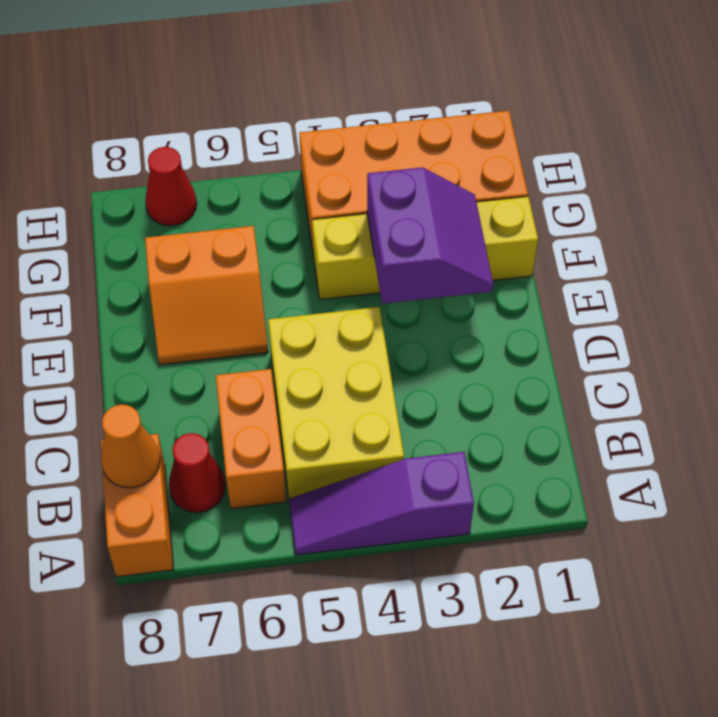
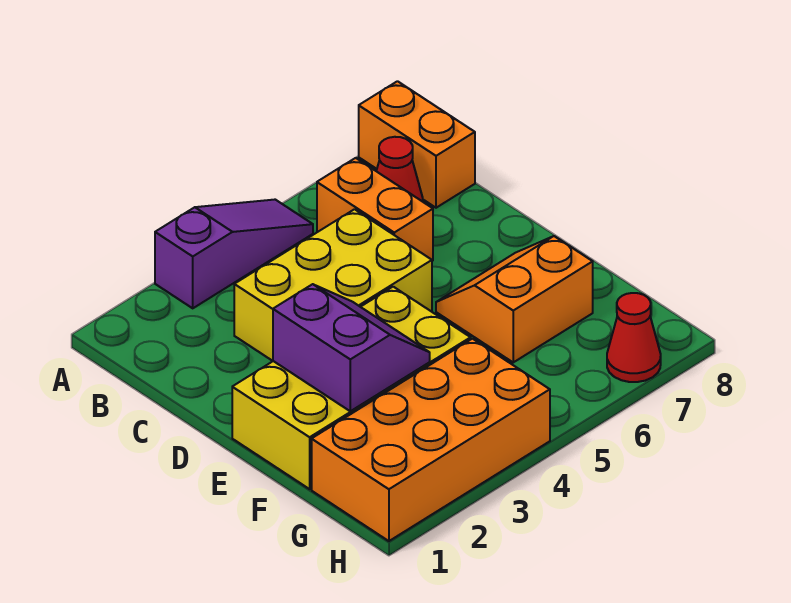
yellow brick B4:D5 level 1 -> yellow brick C3:D5 level 1
orange cone B8 level 2 -> none
purple slope E2:F3 level 2 top 3 -> purple slope E2:F3 level 2 top 2
yellow brick F1:F4 level 1 -> yellow brick E1:F4 level 1

